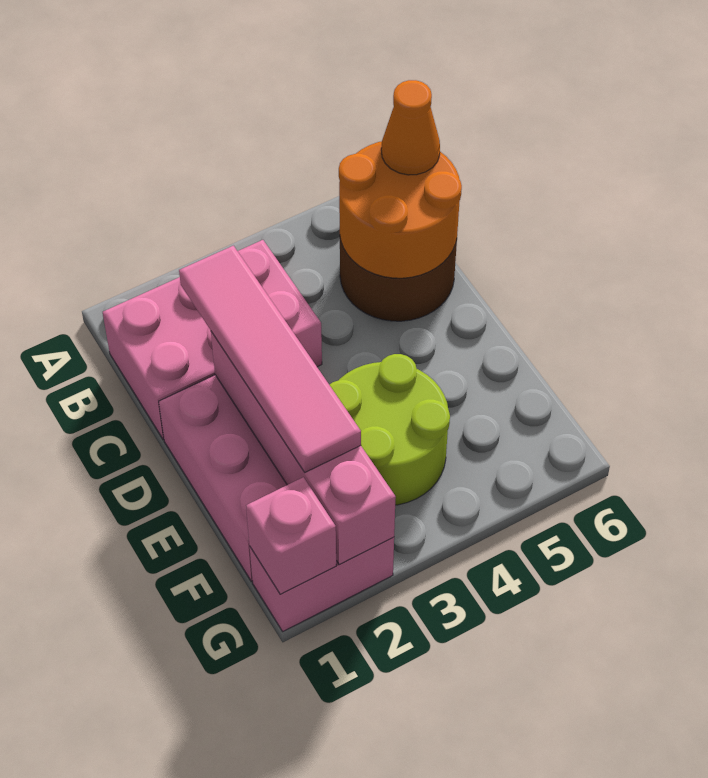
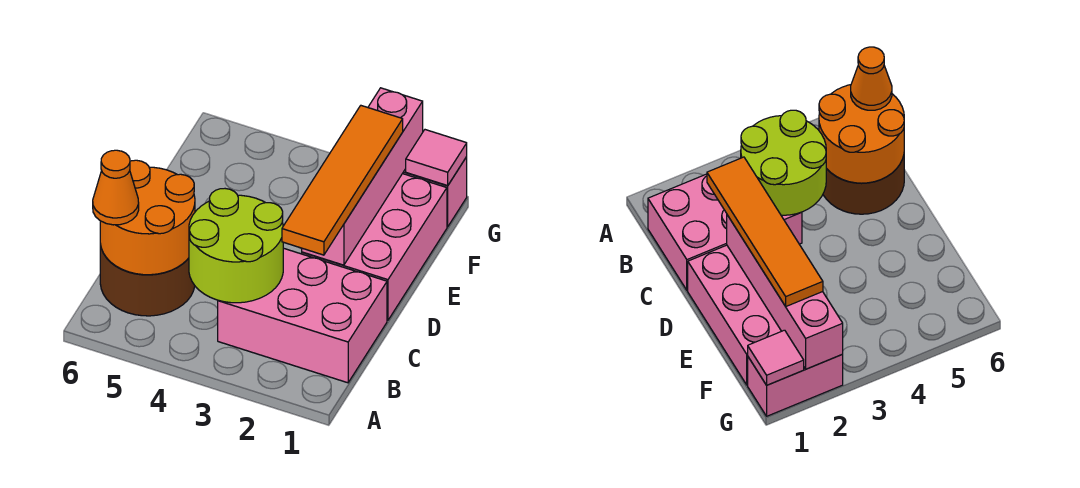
pink tile C2:F2 level 3 -> orange tile C2:F2 level 3
lime round brick E3:F4 level 1 -> lime round brick B3:C4 level 2
pink brick G1 level 2 -> pink tile G1 level 2

